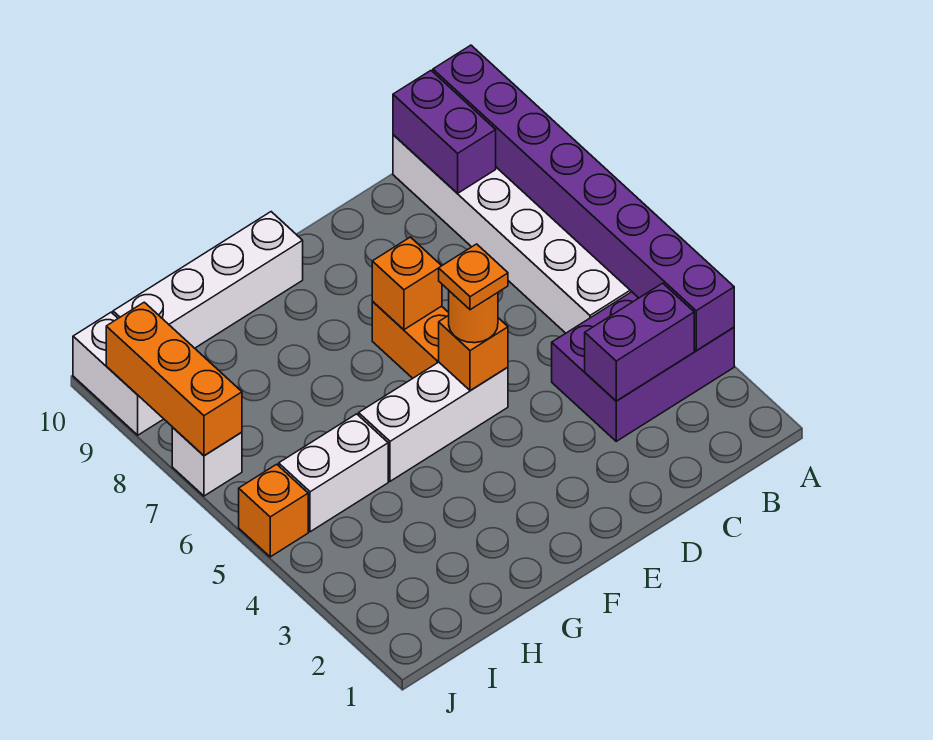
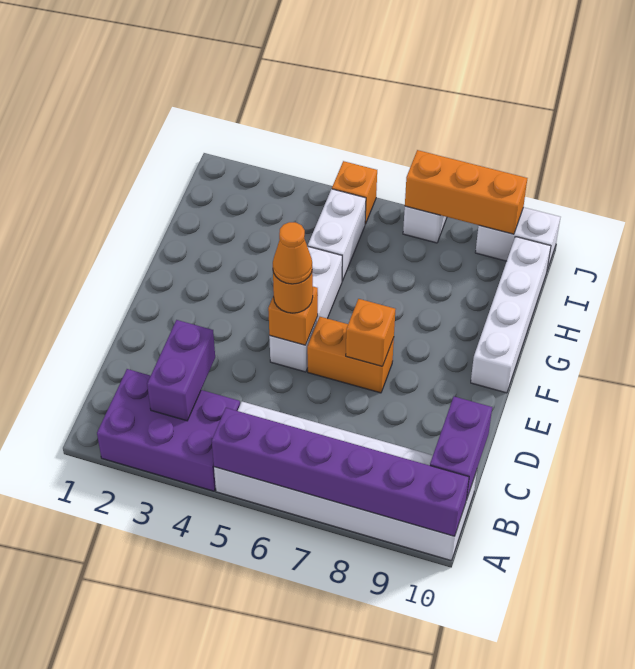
purple brick A3:C4 level 1 -> purple brick A2:B4 level 1
purple brick A3:A10 level 2 -> purple brick A5:A10 level 2
purple brick B9:B10 level 2 -> purple brick B10:C10 level 2
orange plate E5 level 4 -> orange cone E5 level 4

